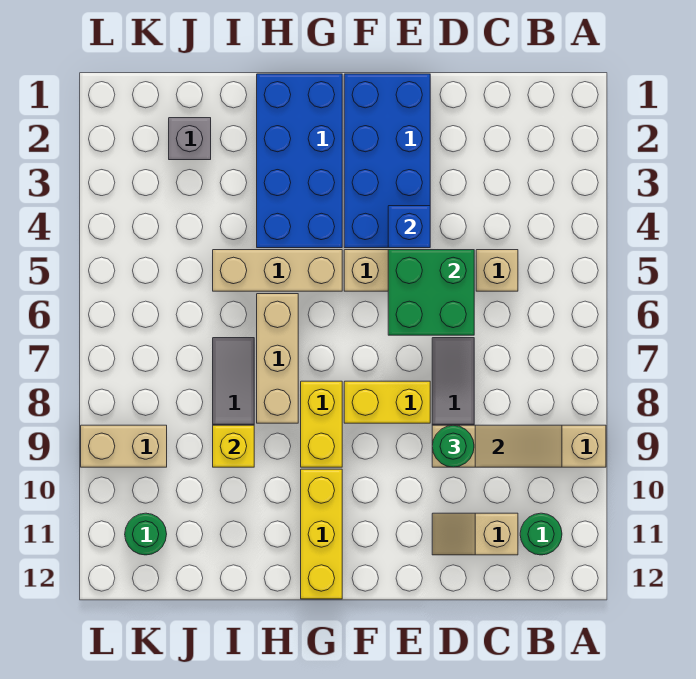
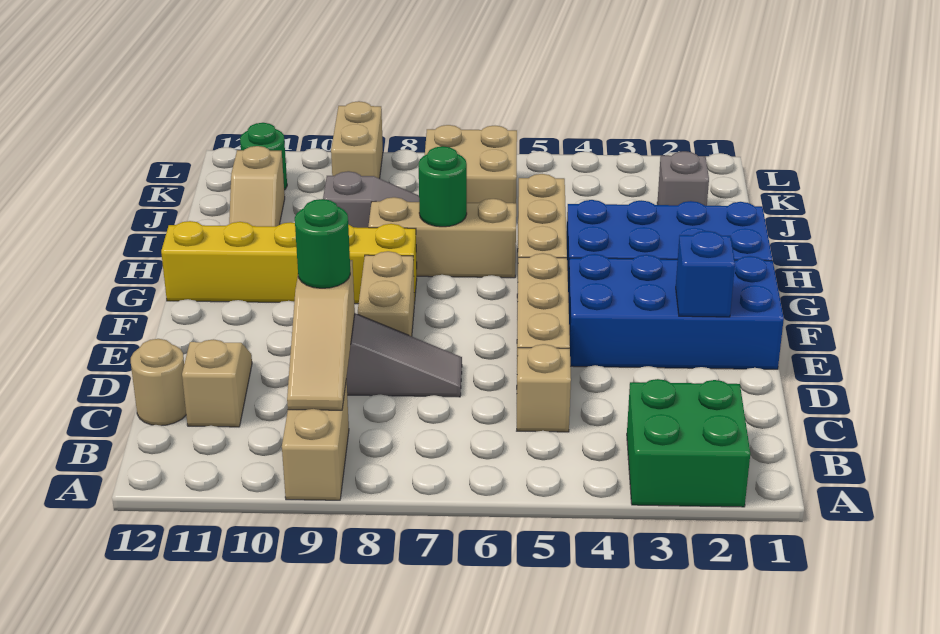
green round brick B11 level 1 -> green round brick H7 level 2
none -> tan round brick C12 level 1
green brick D5:E6 level 2 -> green brick A2:B3 level 1
blue brick E4 level 2 -> blue brick E2 level 2
yellow brick E8:F8 level 1 -> tan brick E8:F8 level 1
yellow brick I9 level 2 -> none
none -> tan slope I11:J11 level 1 top J
none -> tan brick J6:K7 level 1

